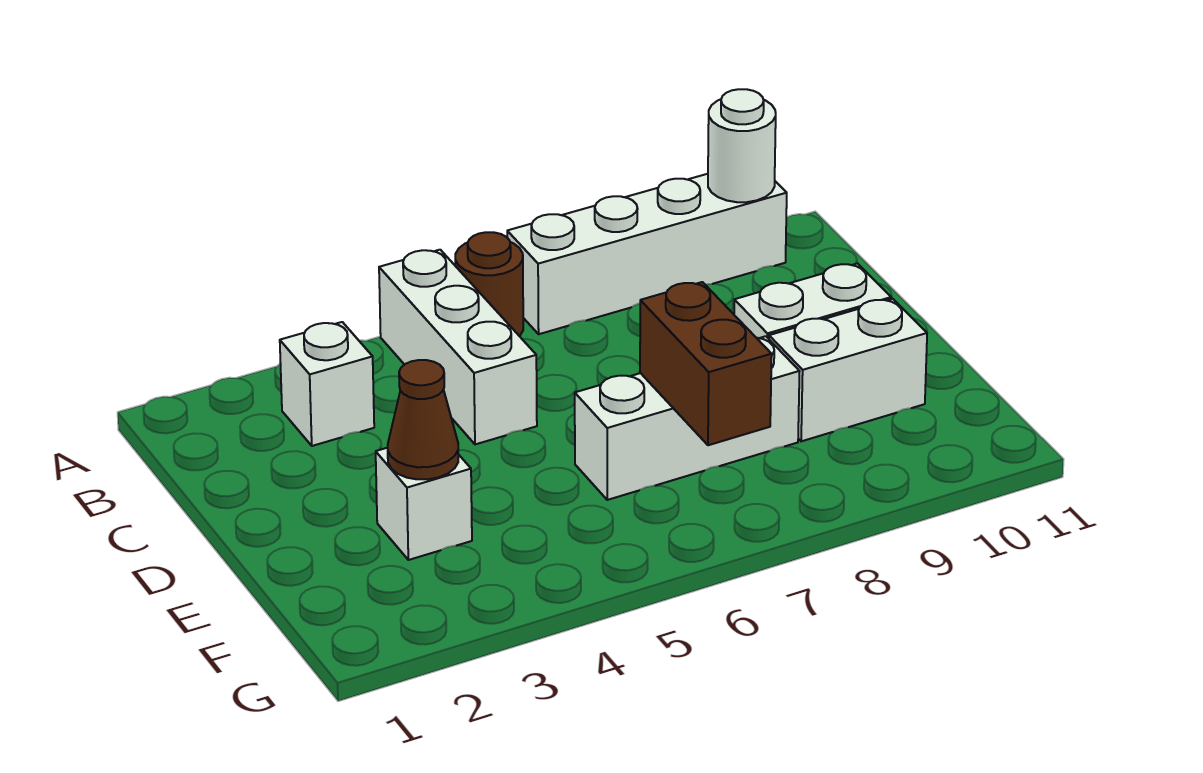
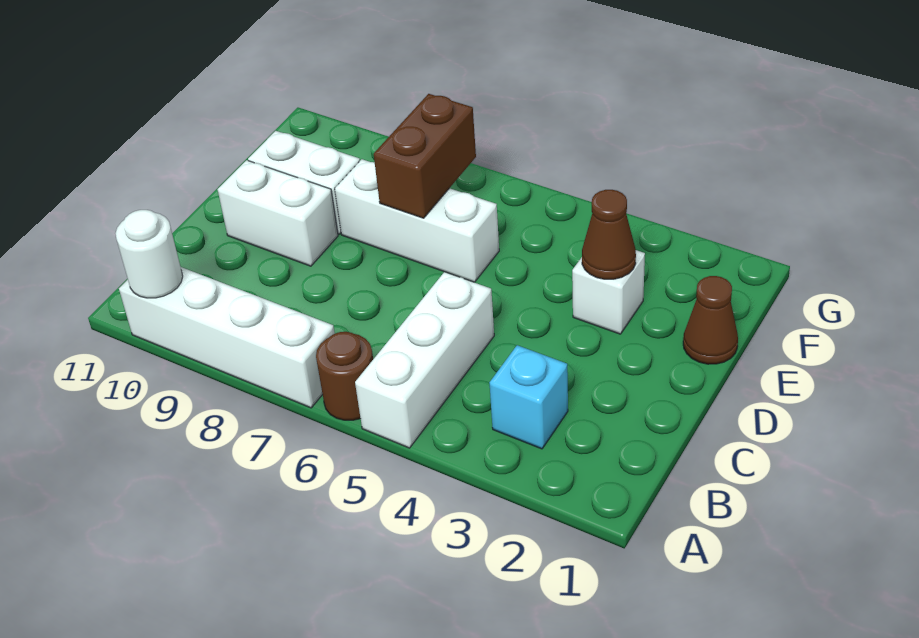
white brick B3 level 1 -> cyan brick B3 level 1
none -> brown cone E1 level 1

